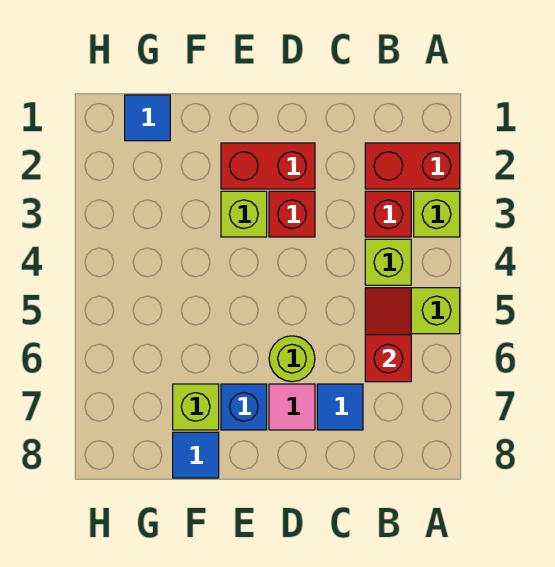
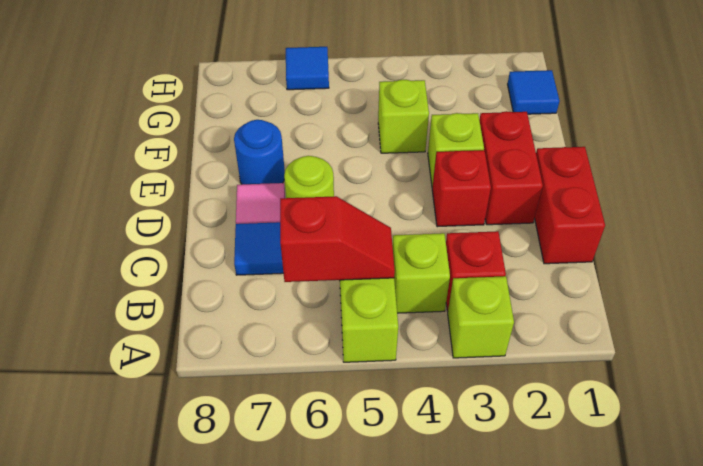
red brick A2:B2 level 1 -> red brick C1:D1 level 1
blue brick E7 level 1 -> blue round brick E7 level 1
lime brick F7 level 1 -> lime brick F4 level 1
blue tile F8 level 1 -> blue tile H6 level 1

